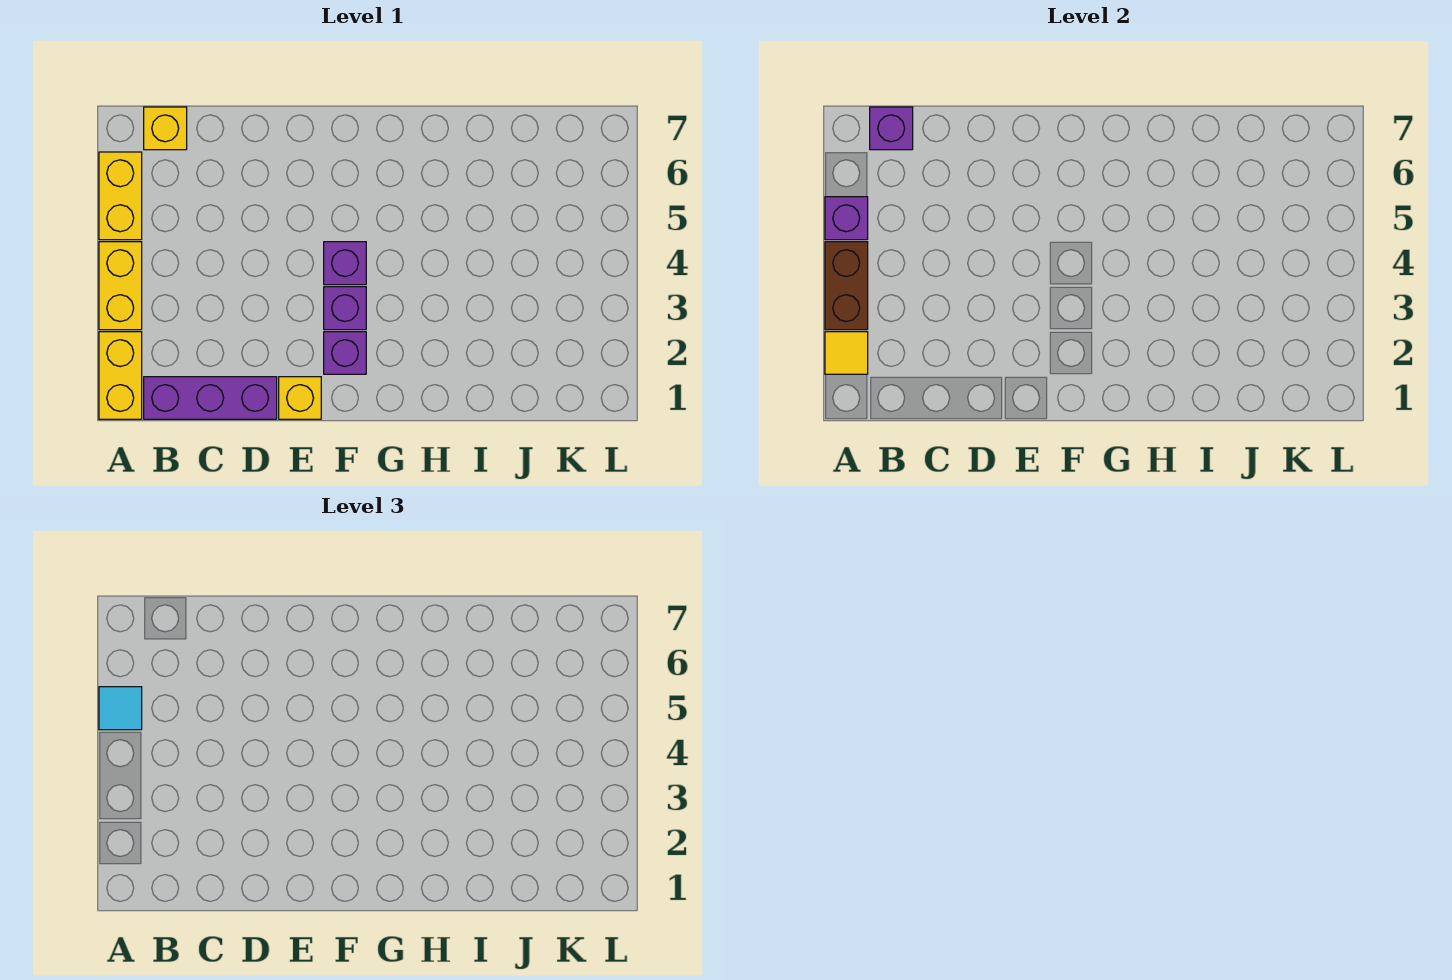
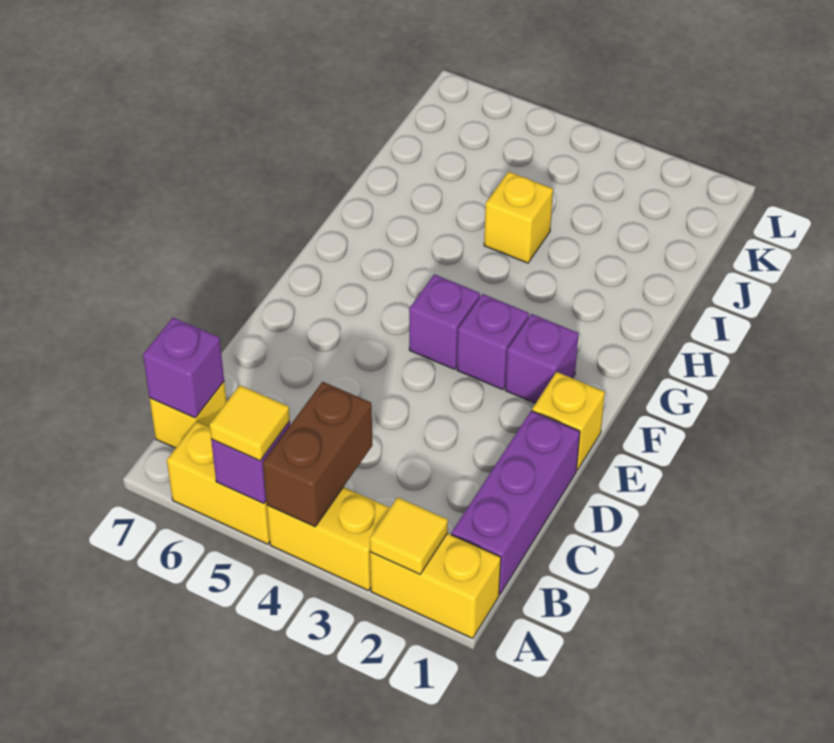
brown brick A3:A4 level 2 -> brown brick A4:B4 level 2
cyan tile A5 level 3 -> yellow tile A5 level 3
none -> yellow brick I4 level 1

